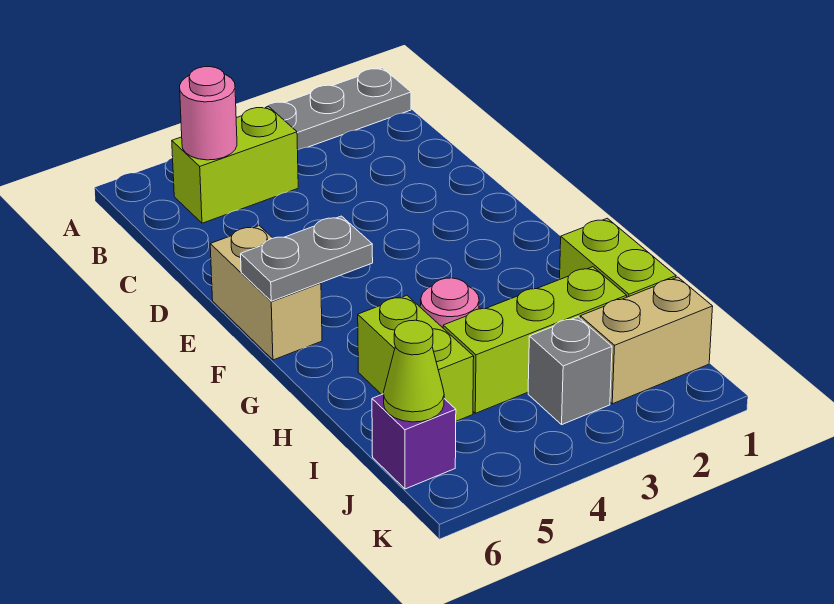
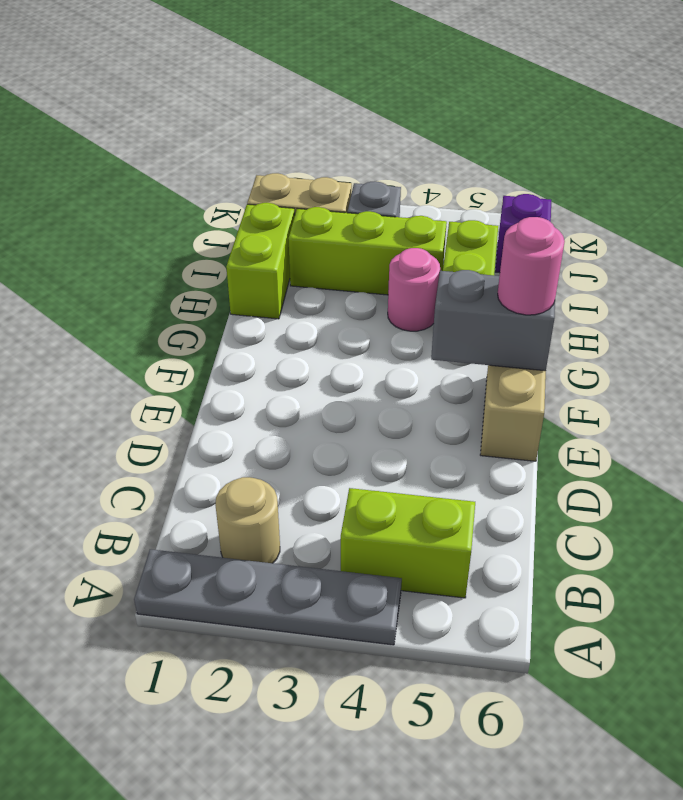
none -> tan round brick B2 level 1
pink round brick B5 level 2 -> pink round brick F6 level 3
grey plate F5:F6 level 2 -> grey brick F5:F6 level 2
lime cone J6 level 2 -> none

